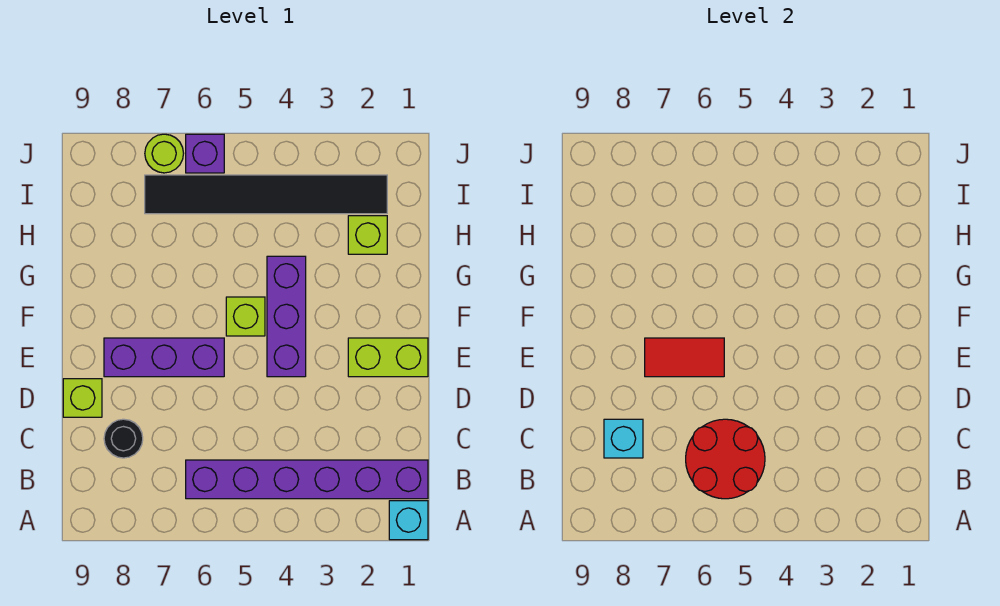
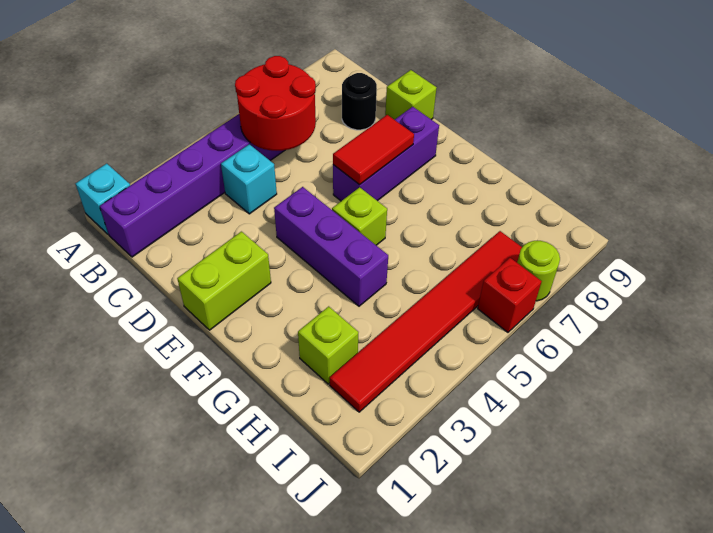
cyan brick C8 level 2 -> cyan brick C4 level 1
black tile I2:I7 level 1 -> red tile I2:I7 level 1
purple brick J6 level 1 -> red brick J6 level 1

